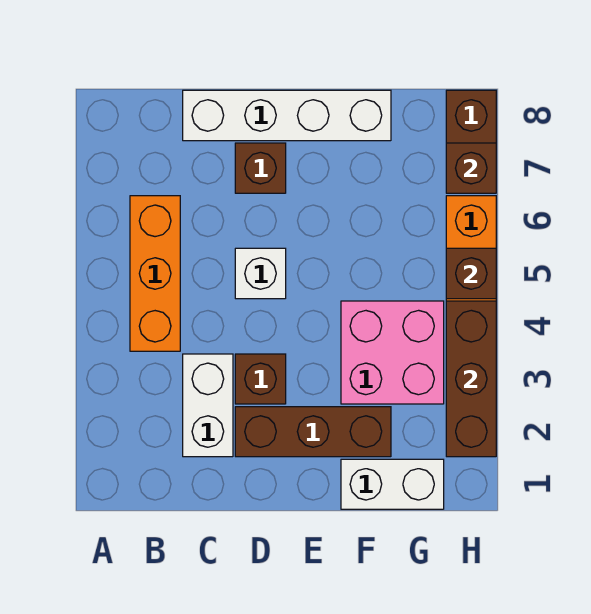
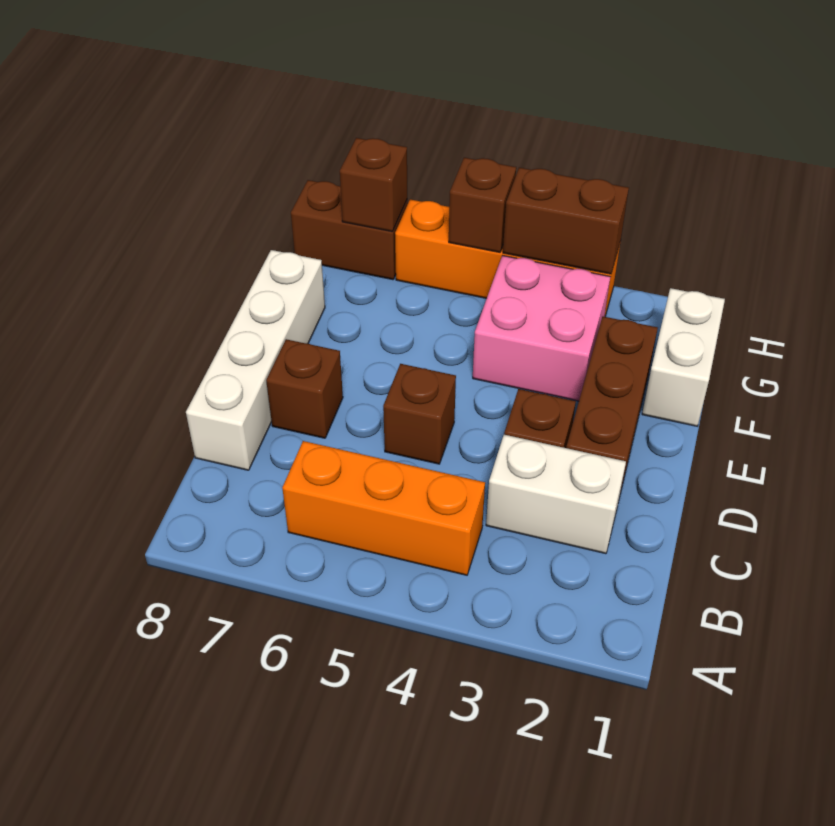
white brick D5 level 1 -> brown brick D5 level 1
brown brick H2:H4 level 2 -> brown brick H3:H4 level 2

